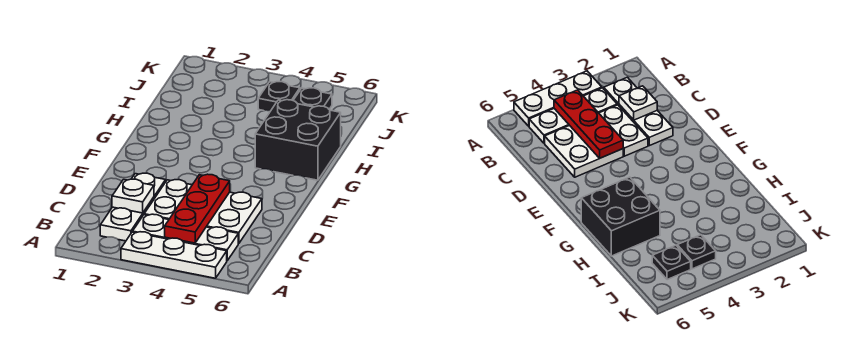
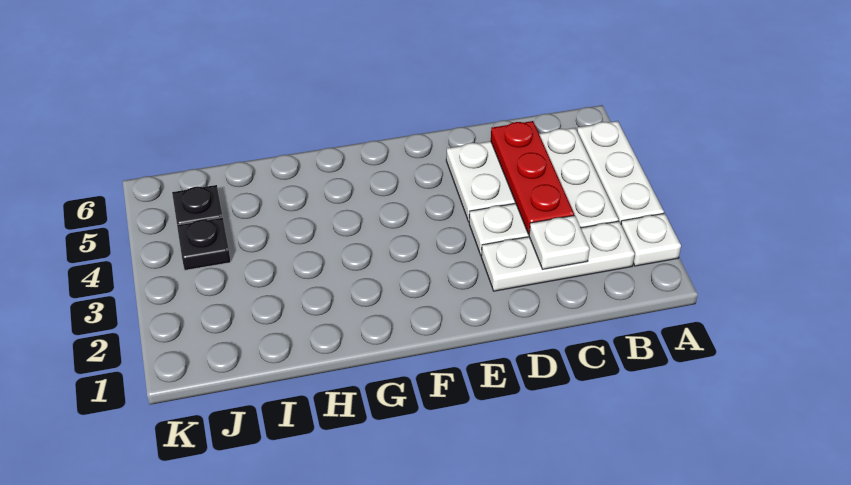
none -> white plate A2 level 1
red plate B4:D4 level 2 -> red plate C3:C5 level 2
black brick G5:H6 level 1 -> none

